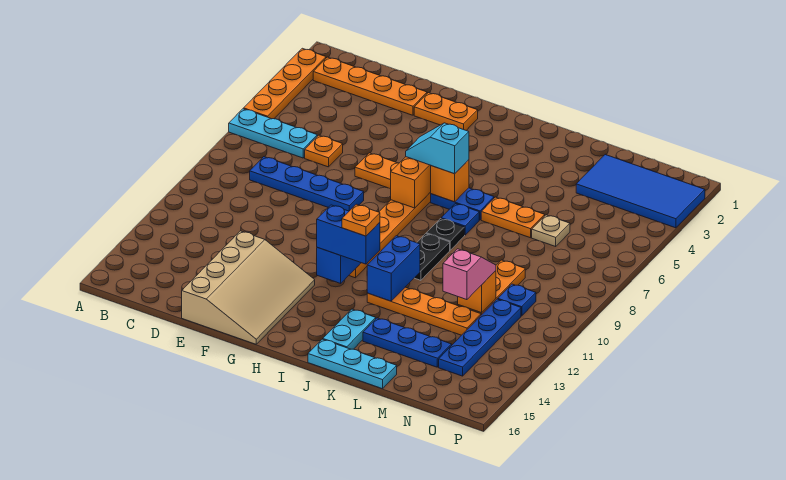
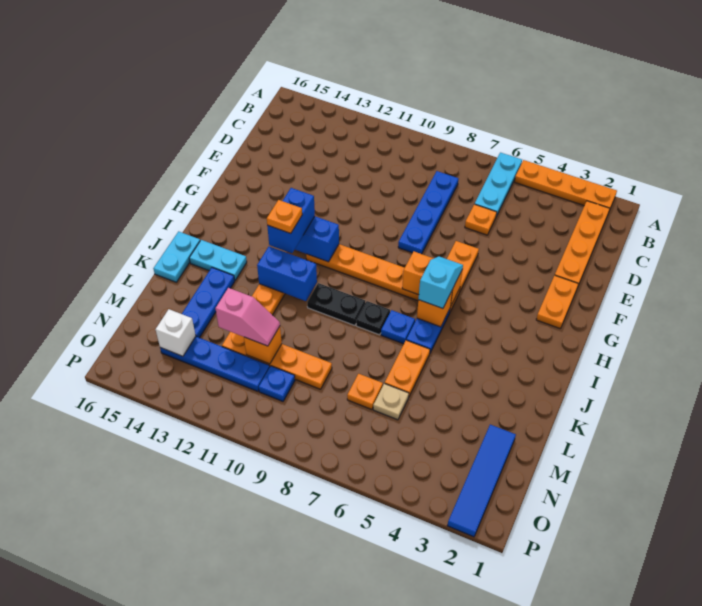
tan slope E13:G16 level 1 top E -> none
cyan plate J16:L16 level 1 -> cyan plate J16:K16 level 1
blue tile M2:P3 level 1 -> blue tile M2:P2 level 1
none -> orange plate M7 level 1
none -> white brick N14 level 2

